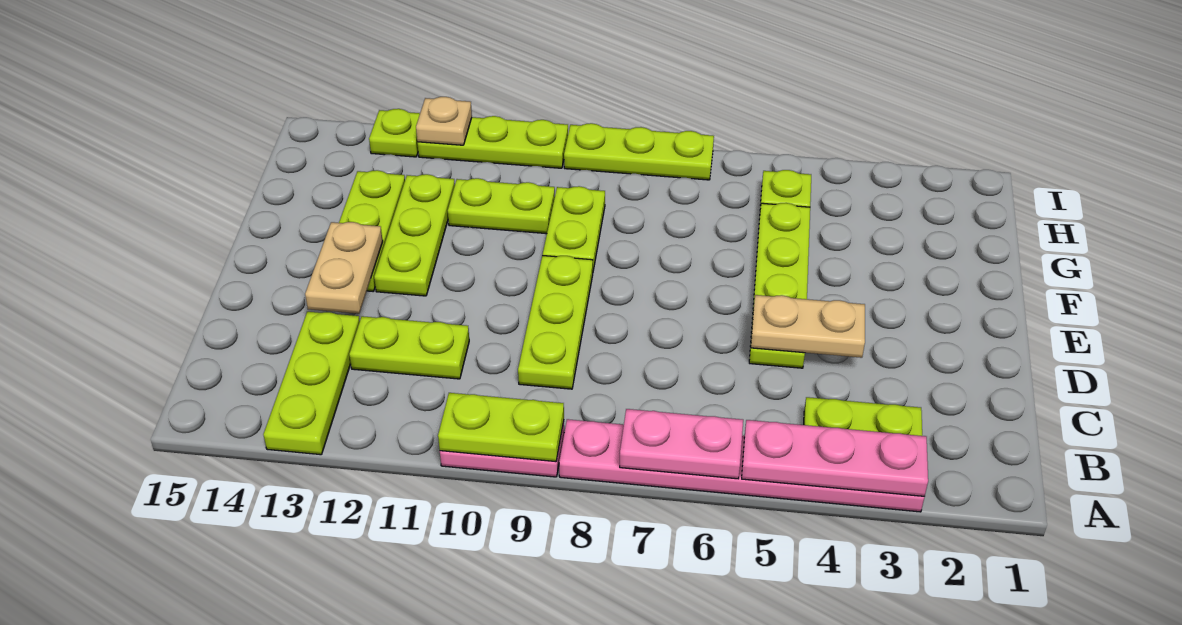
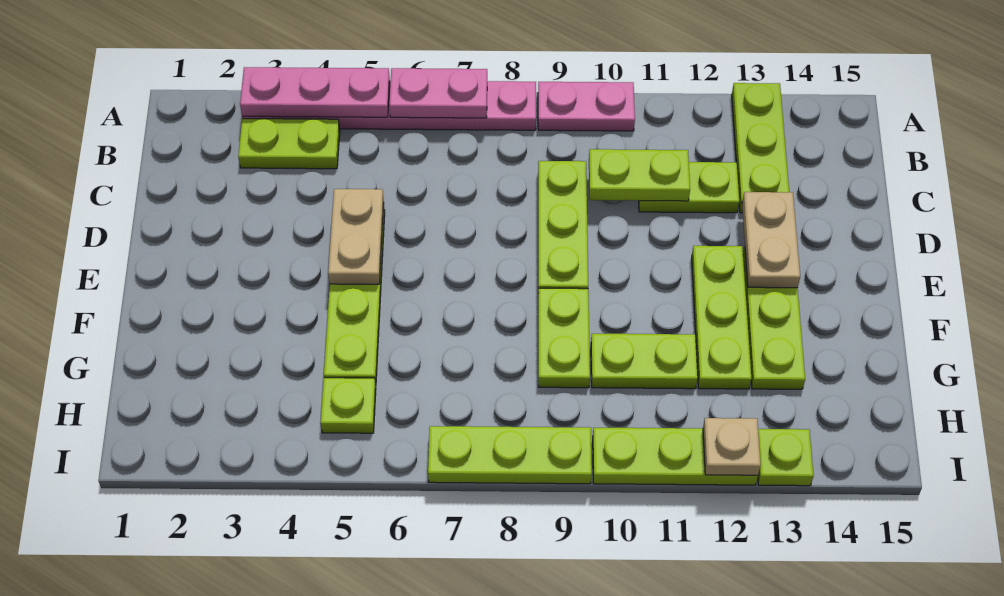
lime plate A9:A10 level 2 -> lime plate C10:C11 level 2
tan plate D4:D5 level 2 -> tan plate D5:E5 level 2

